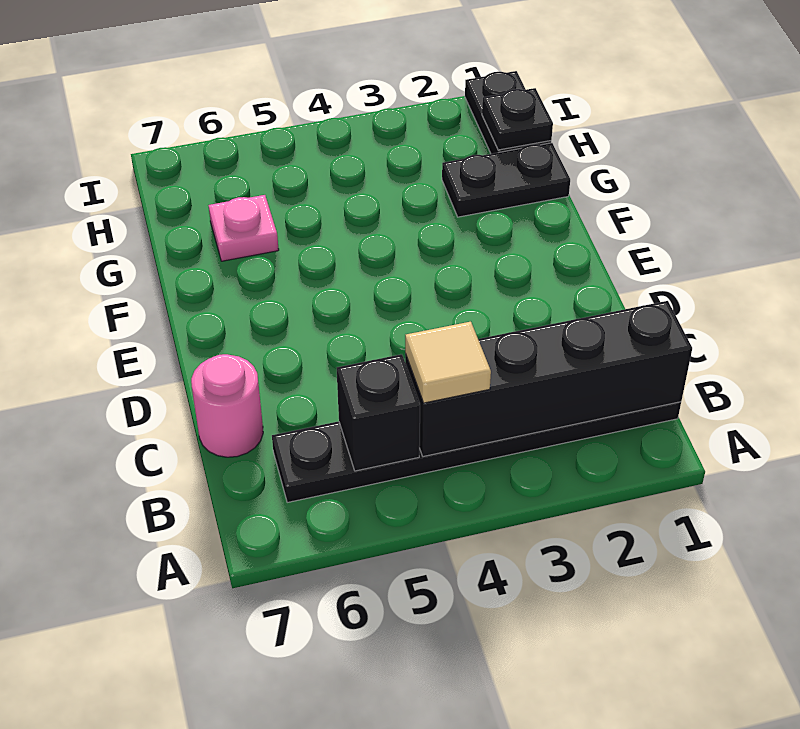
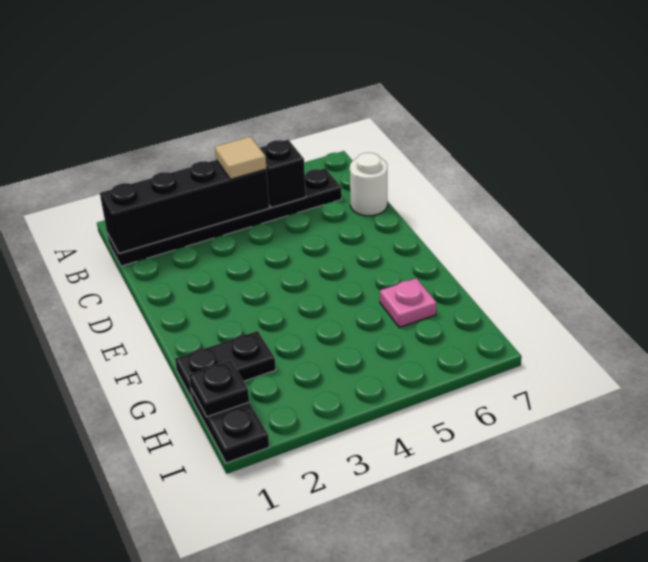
pink round brick C7 level 1 -> white round brick C7 level 1

